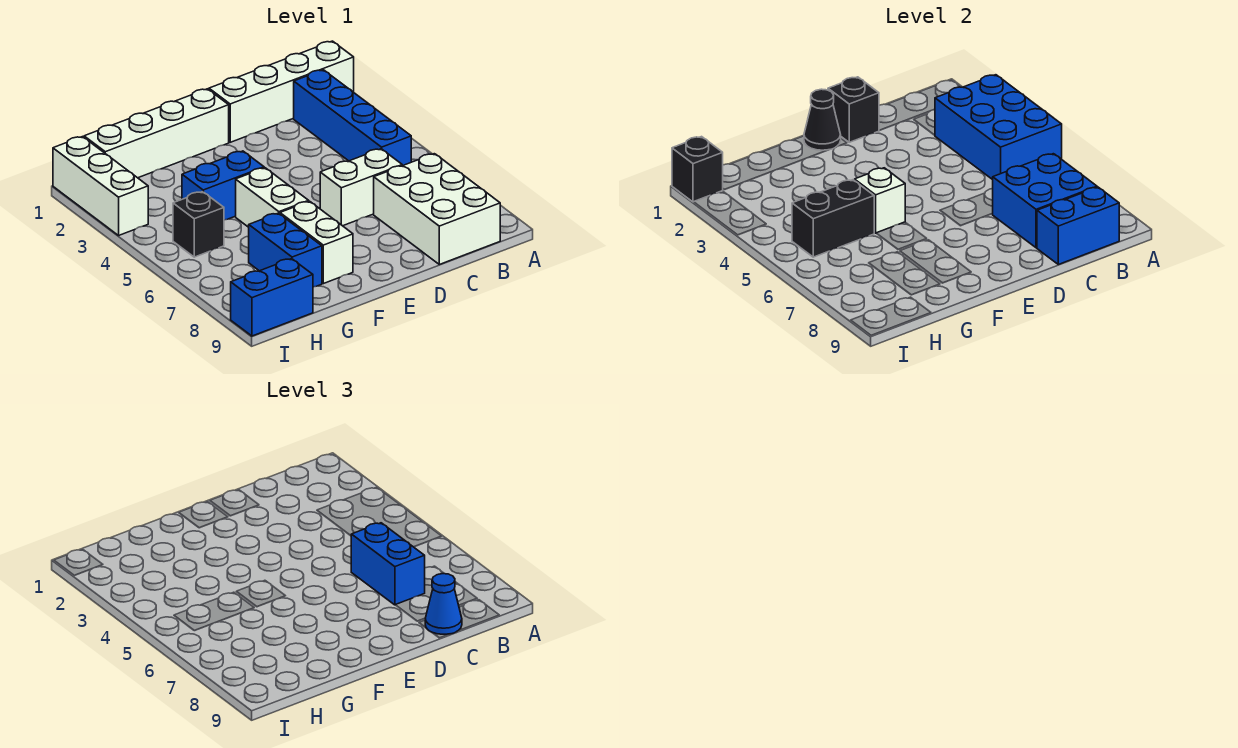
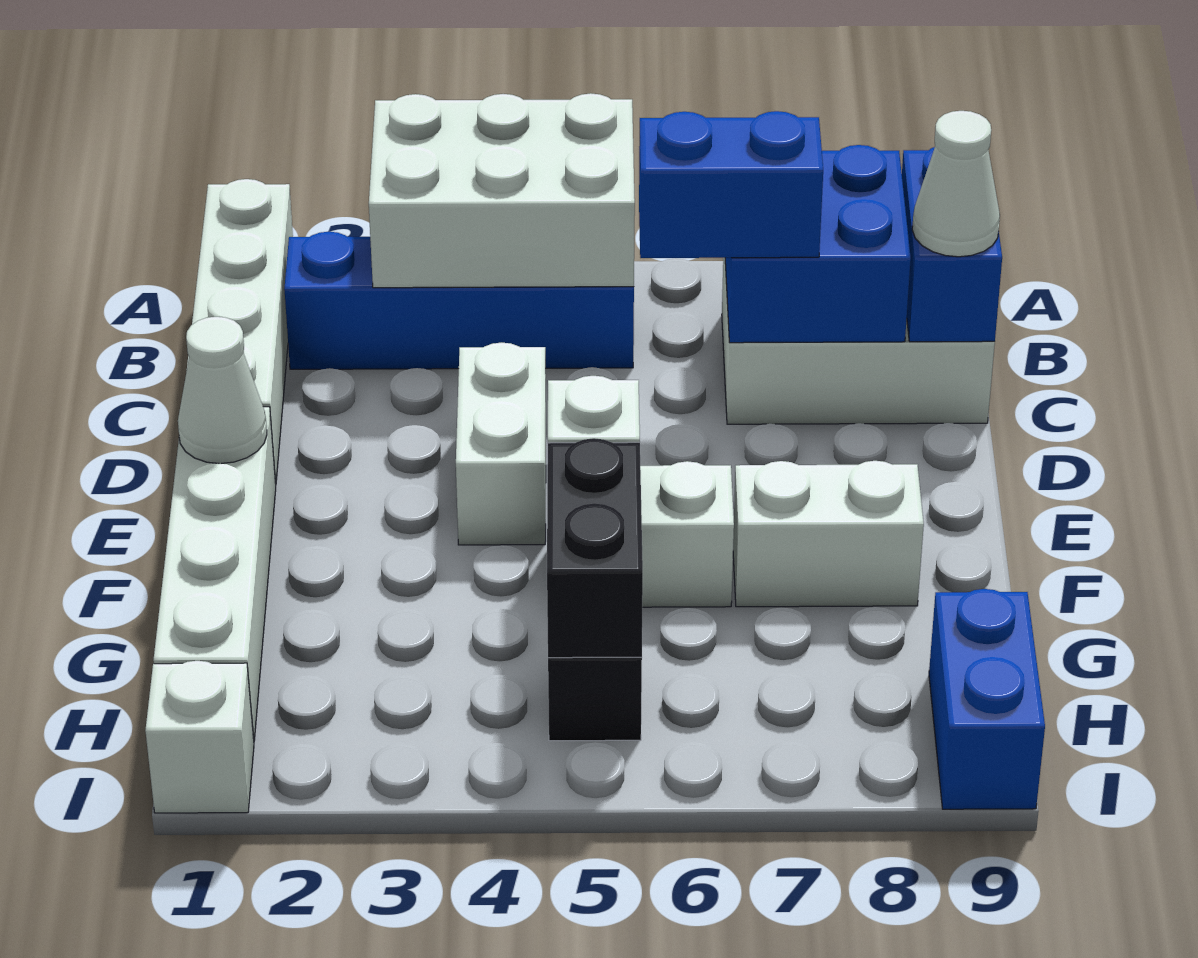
blue brick A3:B5 level 2 -> white brick A3:B5 level 2
white brick C6:D6 level 1 -> white brick D4:E4 level 1
blue cone C9 level 3 -> white cone C9 level 3
black brick D1 level 2 -> none
black cone E1 level 2 -> white cone E1 level 2
blue brick F4:G4 level 1 -> none
blue brick G7:G8 level 1 -> none
white brick I1:I3 level 1 -> white brick I1 level 1
black brick I1 level 2 -> none

